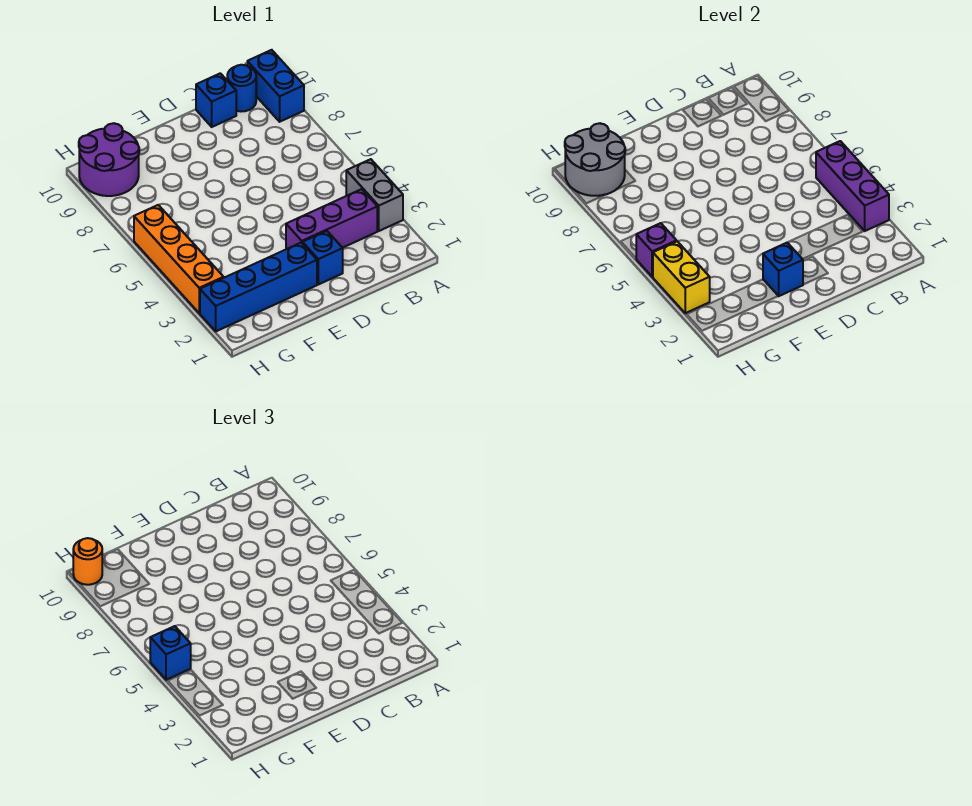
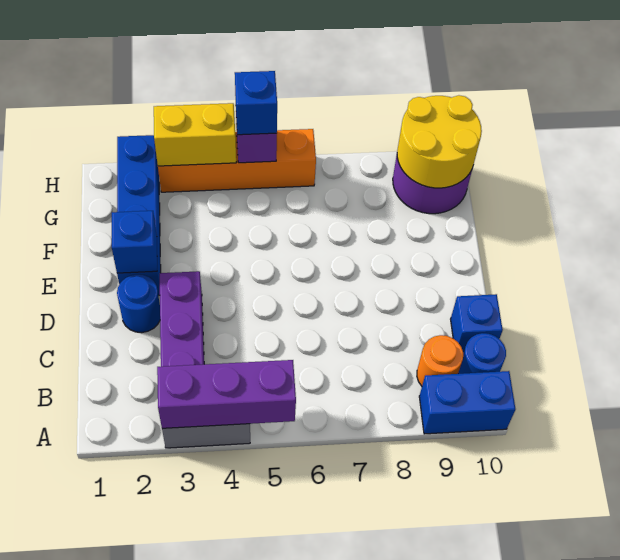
blue brick D2 level 1 -> blue round brick D2 level 1
grey round brick G9:H10 level 2 -> yellow round brick G9:H10 level 2
orange round brick H10 level 3 -> orange round brick B9 level 1

